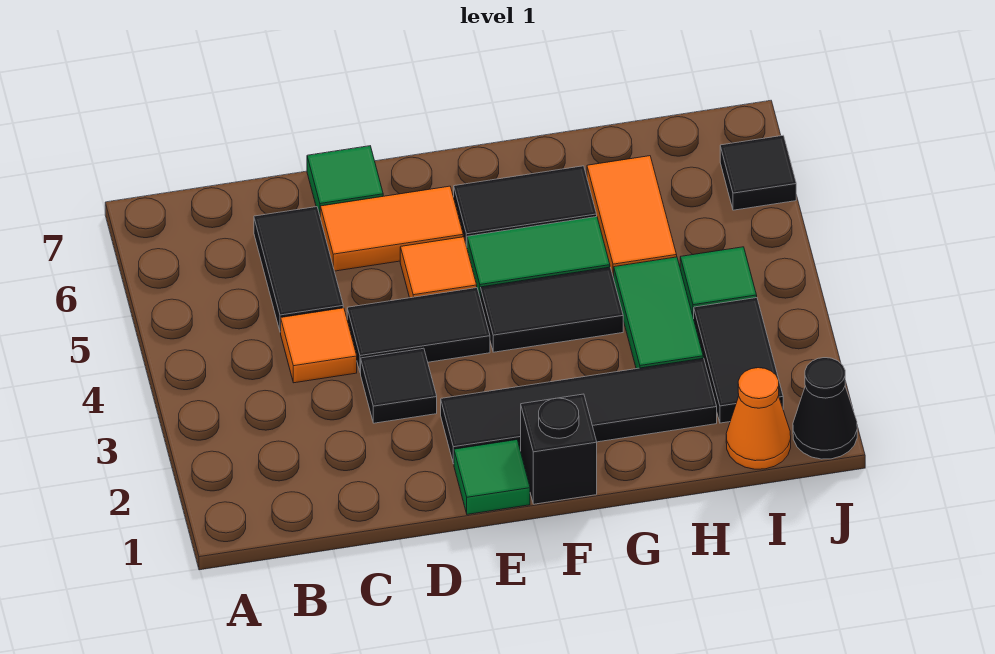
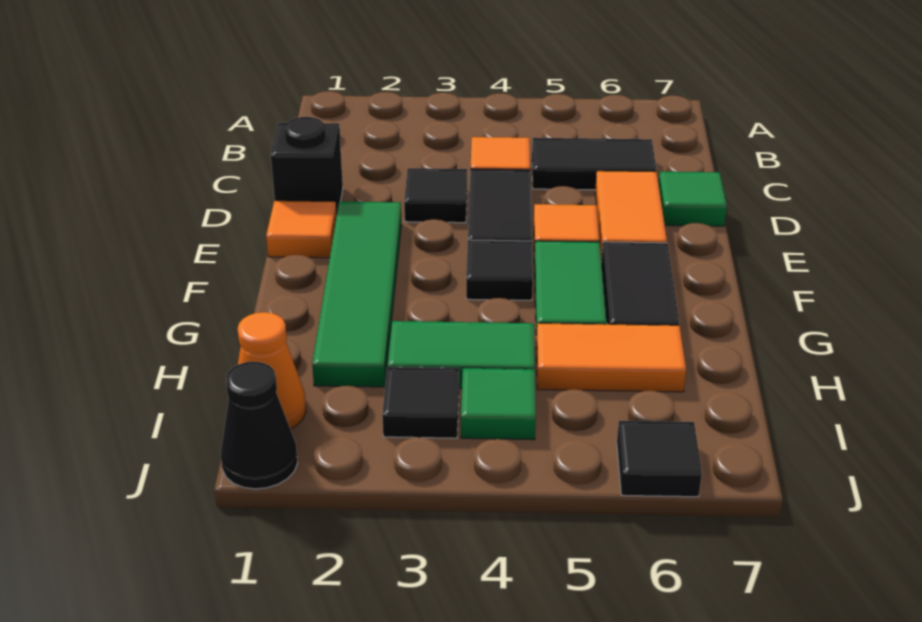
green tile E1 level 1 -> orange tile E1 level 1
black tile E2:H2 level 1 -> green tile E2:H2 level 1
black brick F1 level 1 -> black brick D1 level 1
black tile F4:G4 level 1 -> black tile F4 level 1
black tile I2:I3 level 1 -> black tile I3 level 1

